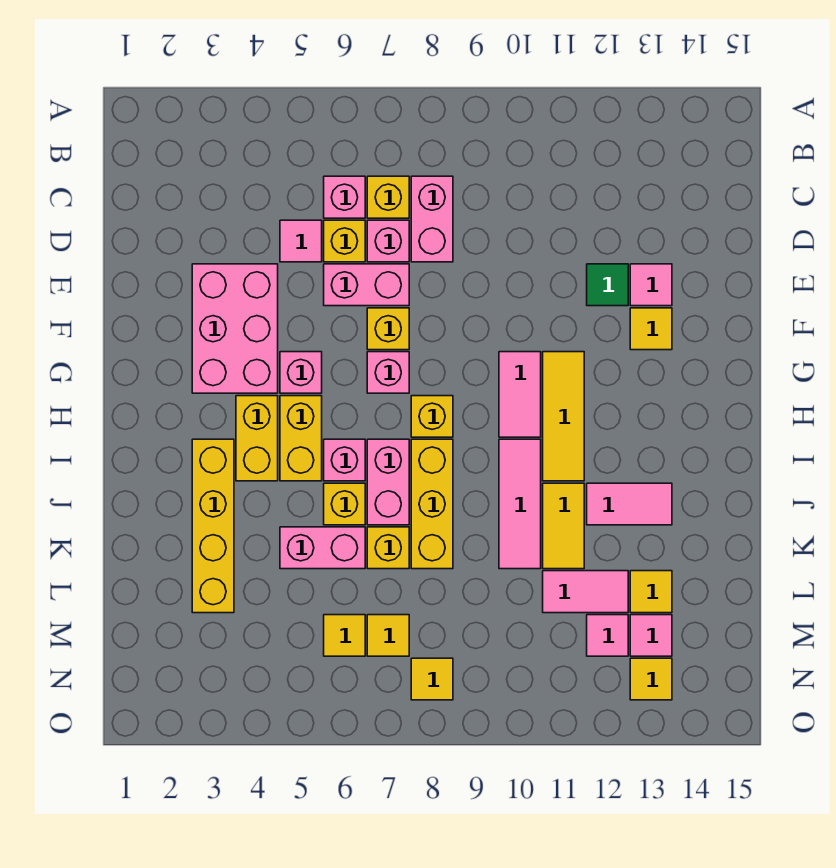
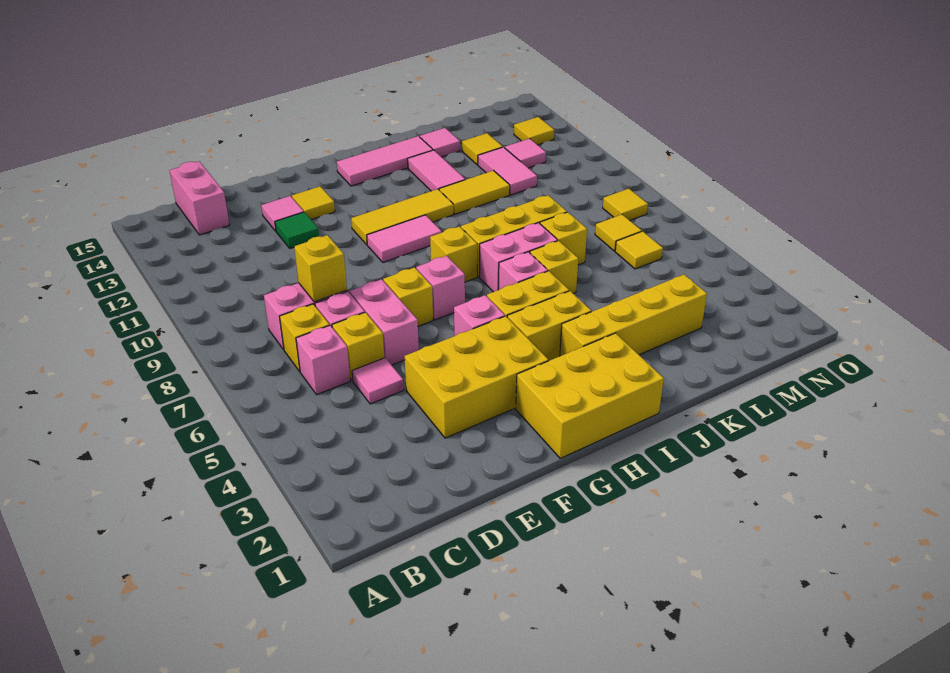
none -> yellow brick D8 level 2
pink brick E3:G4 level 1 -> yellow brick E3:G4 level 1
none -> yellow brick G1:I2 level 1
pink tile I10:K10 level 1 -> pink tile H14:J14 level 1
pink brick K5:K6 level 1 -> pink brick C14:C15 level 1
pink tile M13 level 1 -> pink tile K14 level 1

